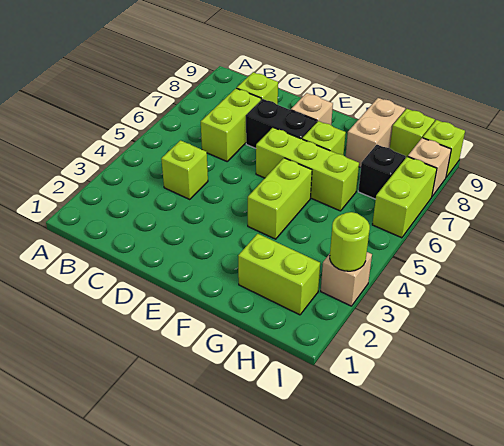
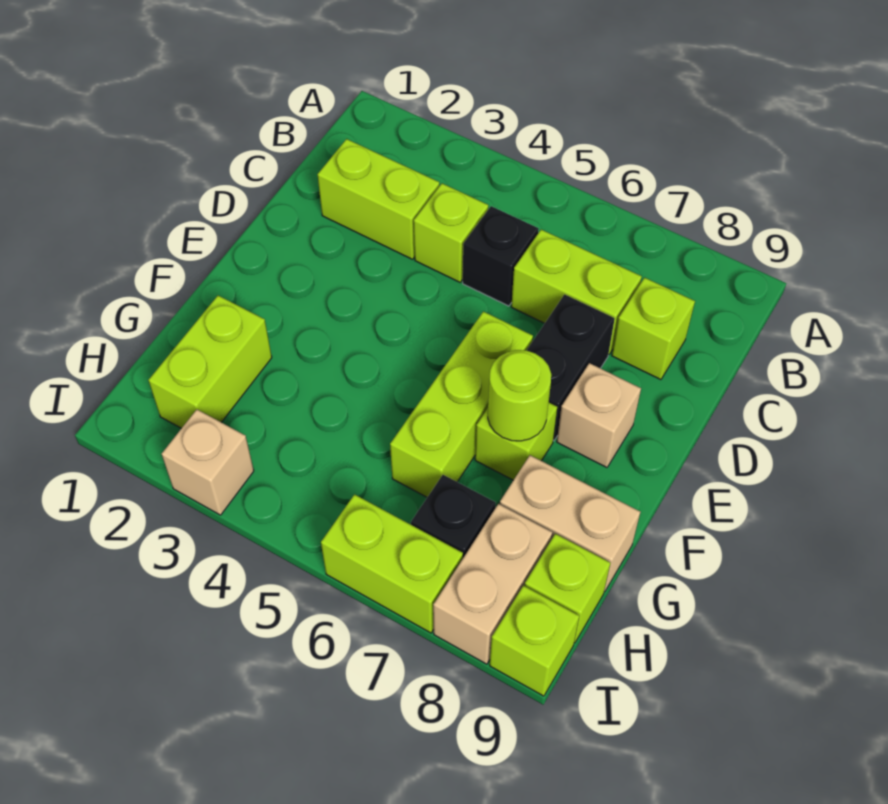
none -> black brick C5 level 1
lime brick F4:F5 level 1 -> lime brick C2:C3 level 1
lime round brick I3 level 2 -> lime round brick F7 level 2
tan brick I8 level 1 -> tan brick H8:I8 level 1

